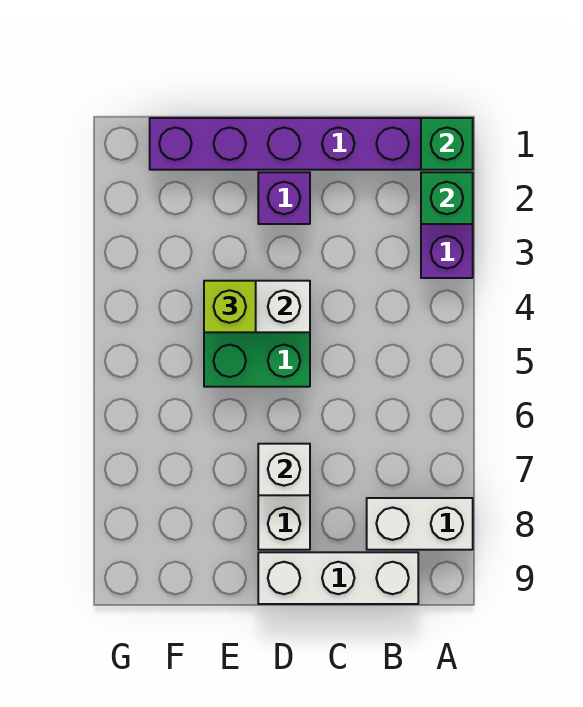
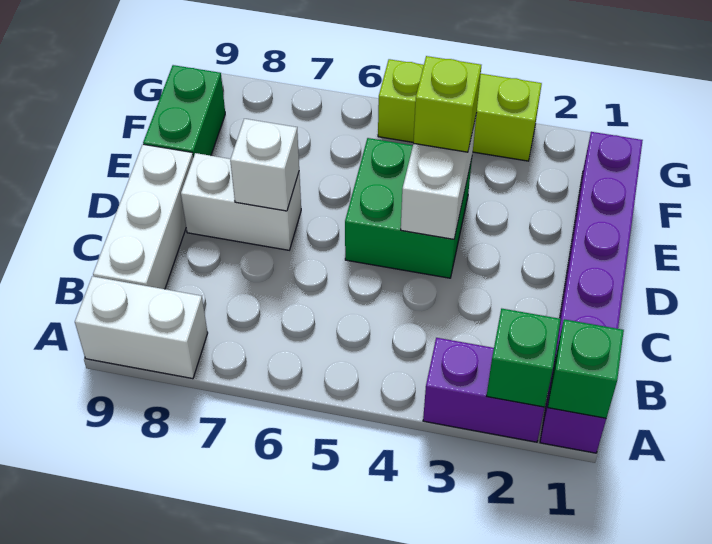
white brick A8:B8 level 1 -> white brick A8:A9 level 1
purple brick D2 level 1 -> none
none -> green brick E9:F9 level 1
none -> lime brick G3:G5 level 1

